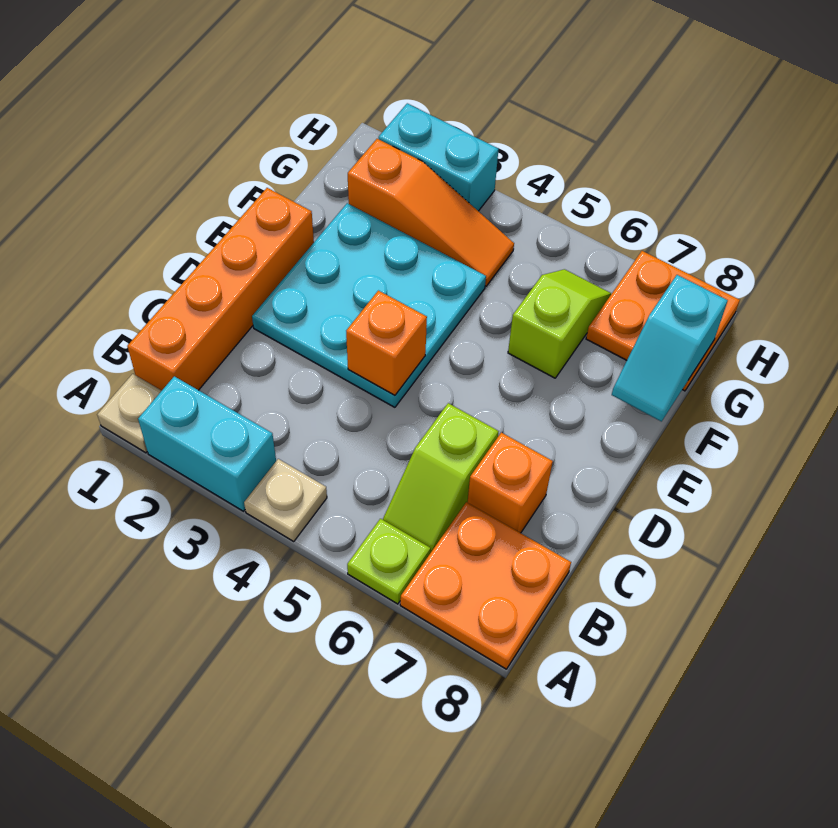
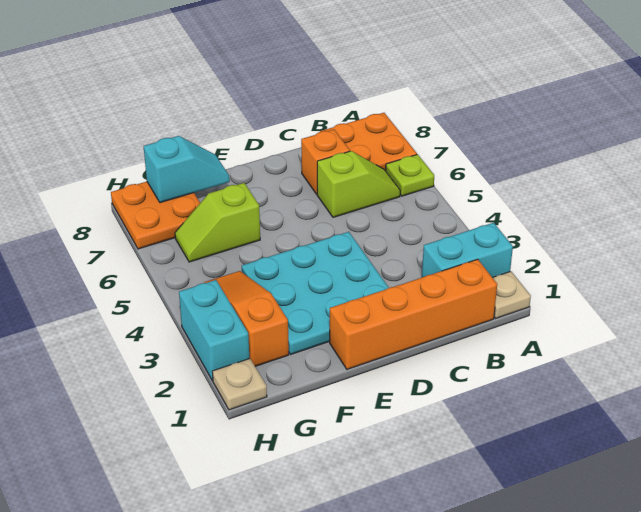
cyan brick A2:A3 level 1 -> cyan brick A2:B2 level 1
tan plate A4 level 1 -> tan plate H1 level 1
orange brick D4 level 2 -> none

